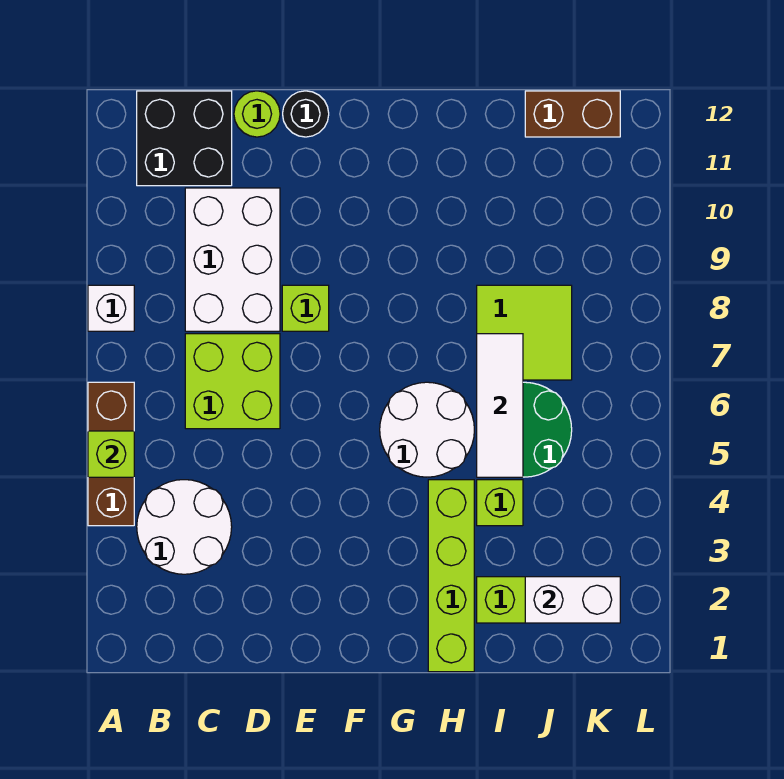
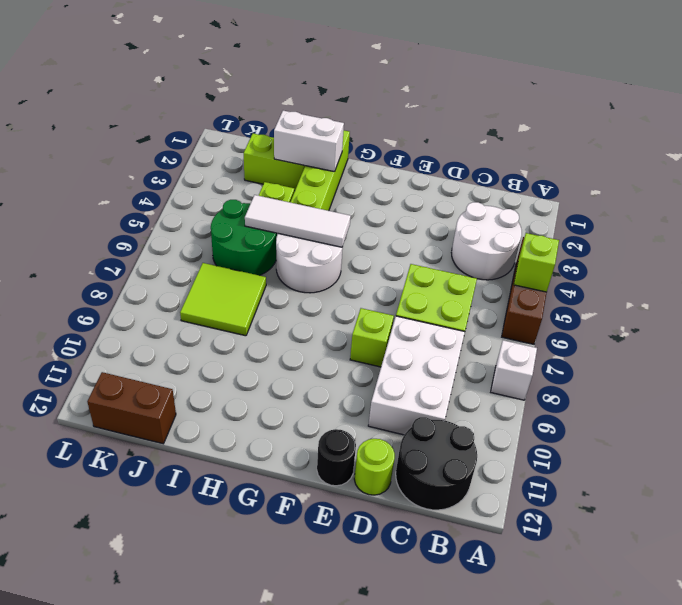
black brick B11:C12 level 1 -> black round brick B11:C12 level 1
white tile I5:I7 level 2 -> white tile G5:I5 level 2
white brick J2:K2 level 2 -> white brick H2:I2 level 2

